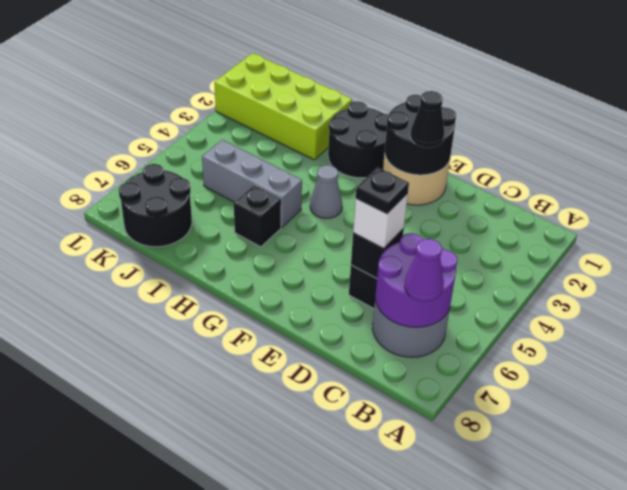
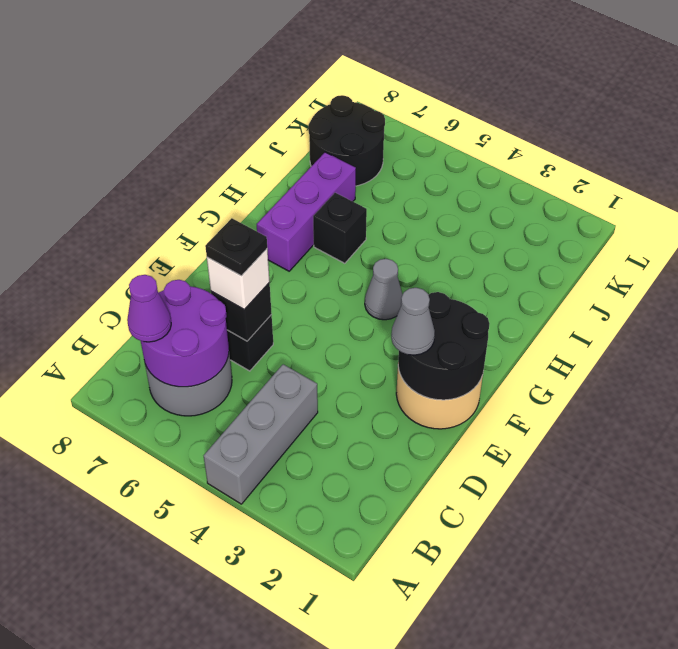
black cone E2 level 3 -> grey cone E2 level 3
black round brick G1:H2 level 1 -> none
none -> purple brick G7:I7 level 1
grey brick H5:J5 level 1 -> grey brick A4:C4 level 1
lime brick I1:L2 level 1 -> none

